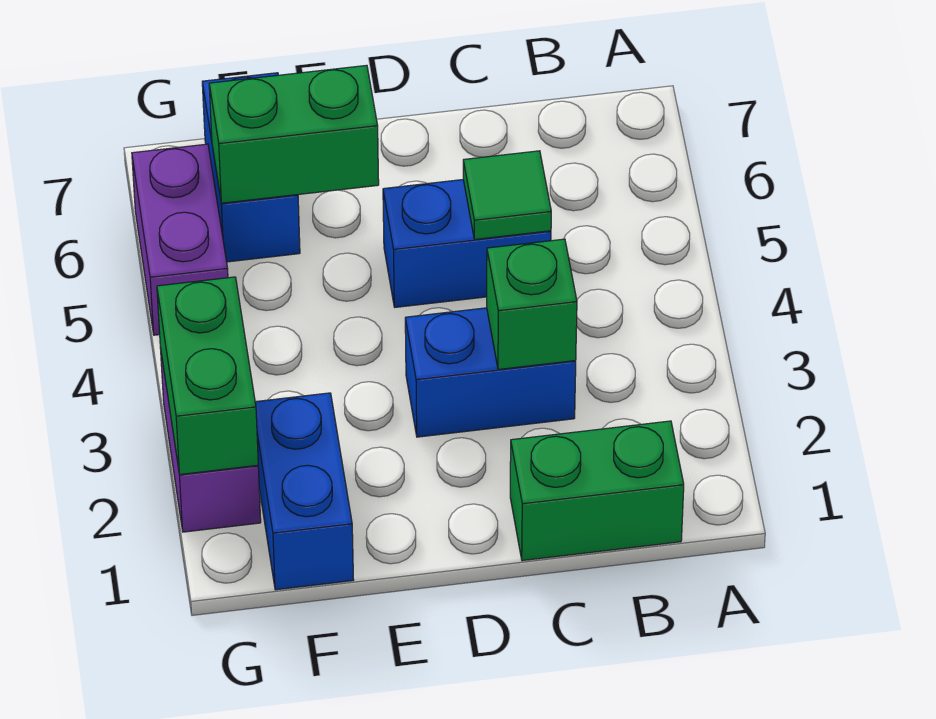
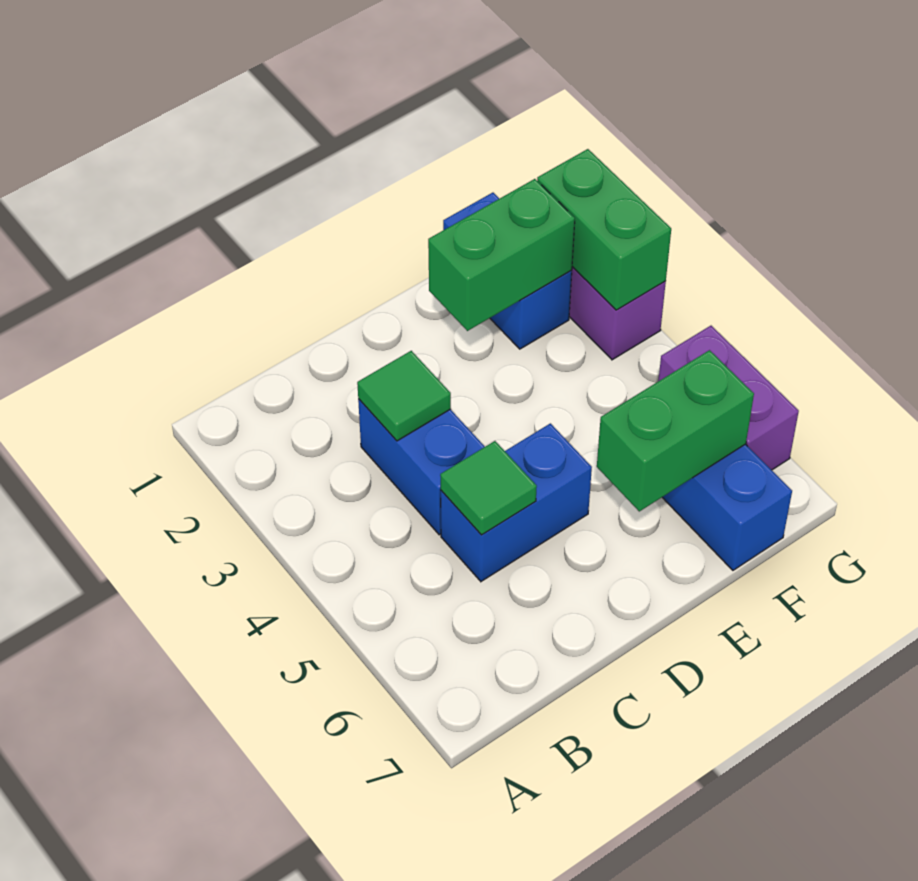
green brick B1:C1 level 1 -> green brick E2:F2 level 2
blue brick C3:D3 level 1 -> blue brick C3:C4 level 1
green brick C3 level 2 -> green tile C3 level 2

